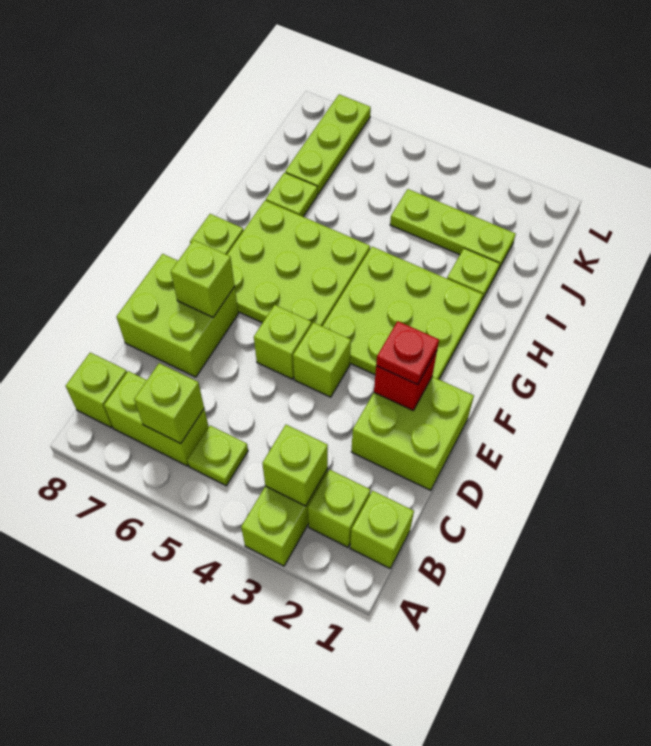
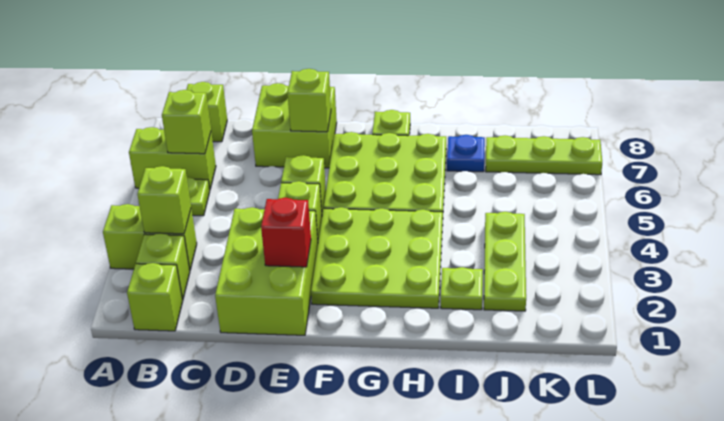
lime brick B6:B7 level 1 -> lime brick A6:B6 level 1
lime brick D1:E2 level 1 -> lime brick D1:E3 level 1
red plate E2 level 3 -> none
lime plate I7 level 1 -> blue plate I7 level 1

